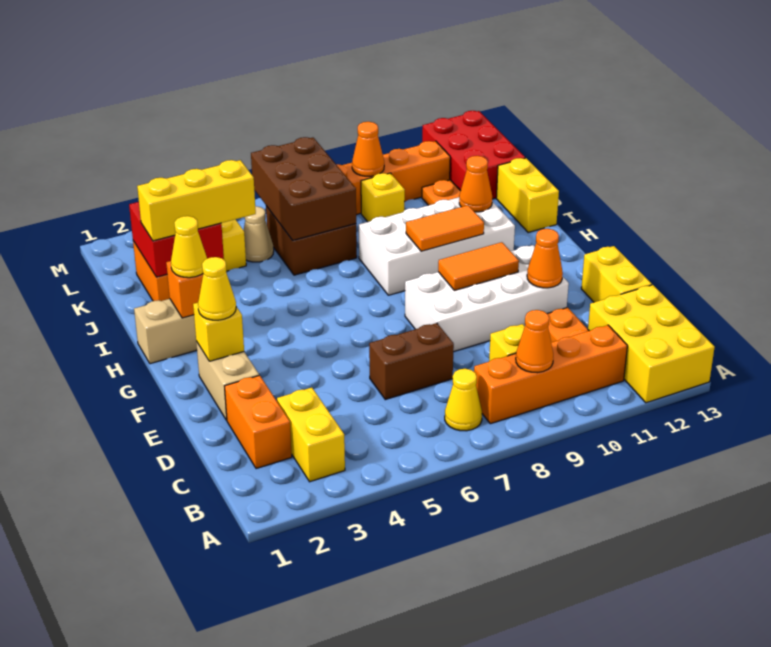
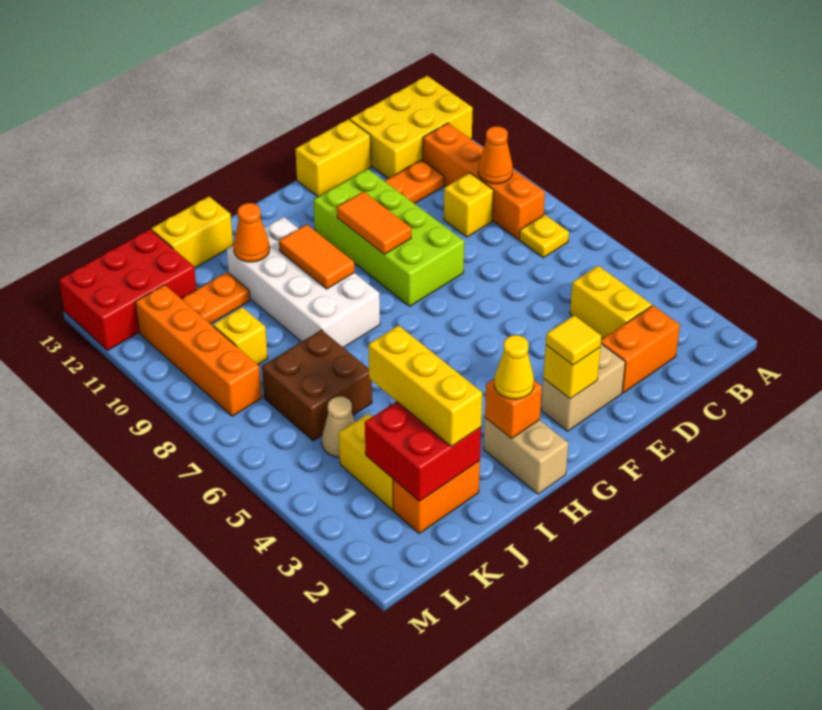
yellow brick B3:C3 level 1 -> yellow brick C3:C4 level 1
yellow cone B7 level 1 -> yellow plate B7 level 1
brown brick D6:D7 level 1 -> none
white brick E8:F11 level 1 -> lime brick E8:F11 level 1
orange cone E11 level 2 -> none
yellow cone F2 level 3 -> yellow tile F2 level 3
brown brick J6:L7 level 2 -> none
orange cone L9 level 2 -> none

